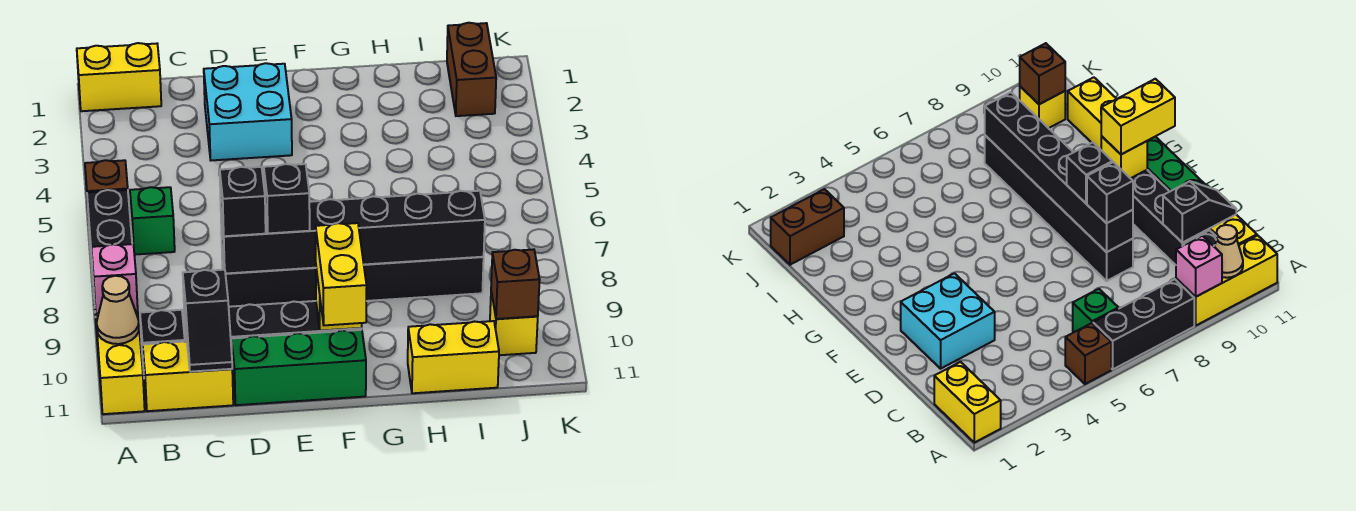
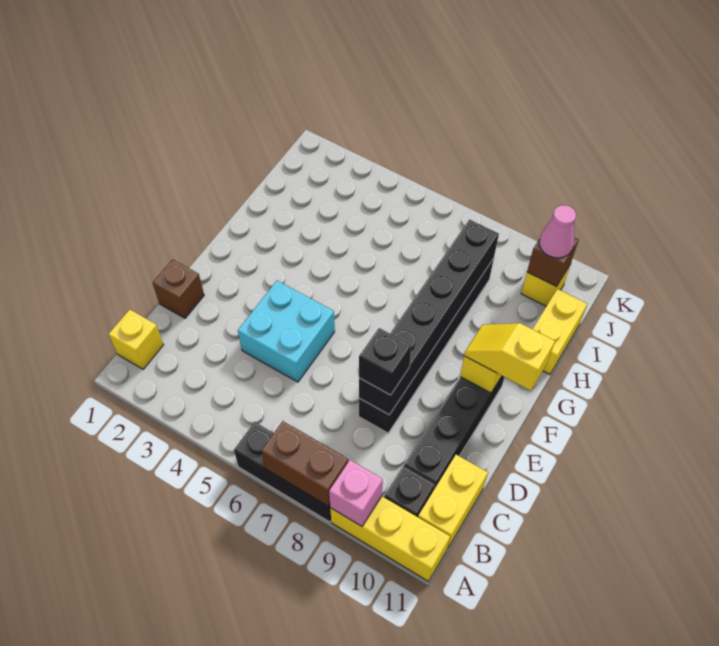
yellow brick A1:B1 level 1 -> yellow brick B1 level 1
brown brick A5 level 1 -> brown brick D1 level 1
tan cone A10 level 2 -> none
green brick B6 level 1 -> none
black slope C10:C11 level 2 top 10 -> none
cyan brick D2:E3 level 1 -> cyan brick D4:E5 level 1
green brick D11:F11 level 1 -> none
black brick E8 level 3 -> none
yellow brick F10:F11 level 3 -> yellow slope F10:F11 level 3 top 11
brown brick J1:J2 level 1 -> brown brick A7:A8 level 2
none -> pink cone J10 level 3

